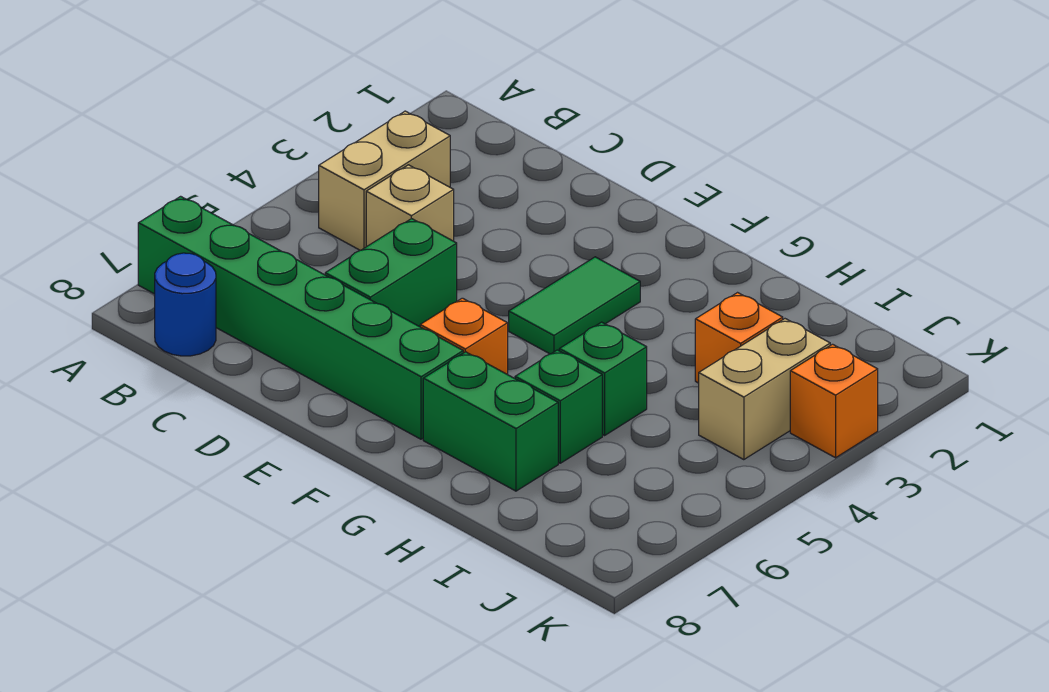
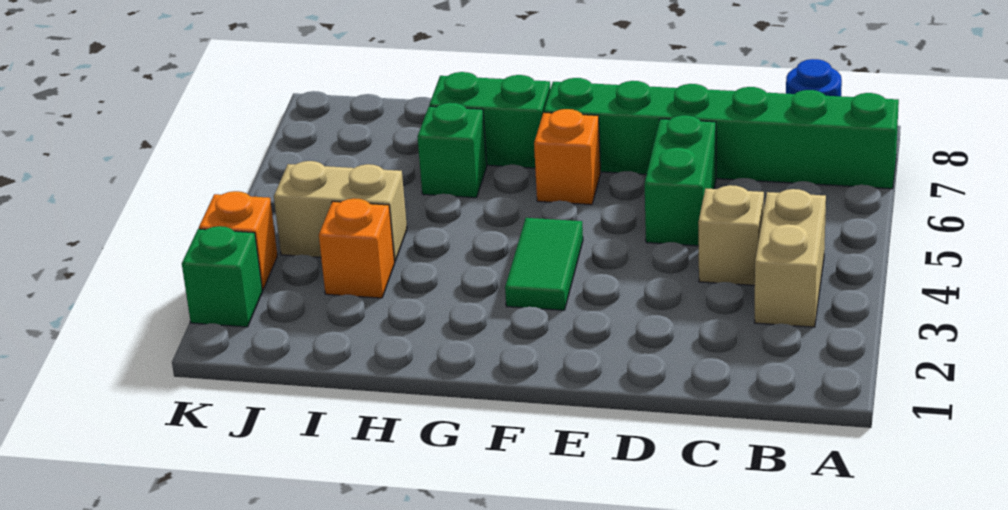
green brick H5 level 1 -> green brick K2 level 1
tan brick J3:J4 level 1 -> tan brick I4:J4 level 1

